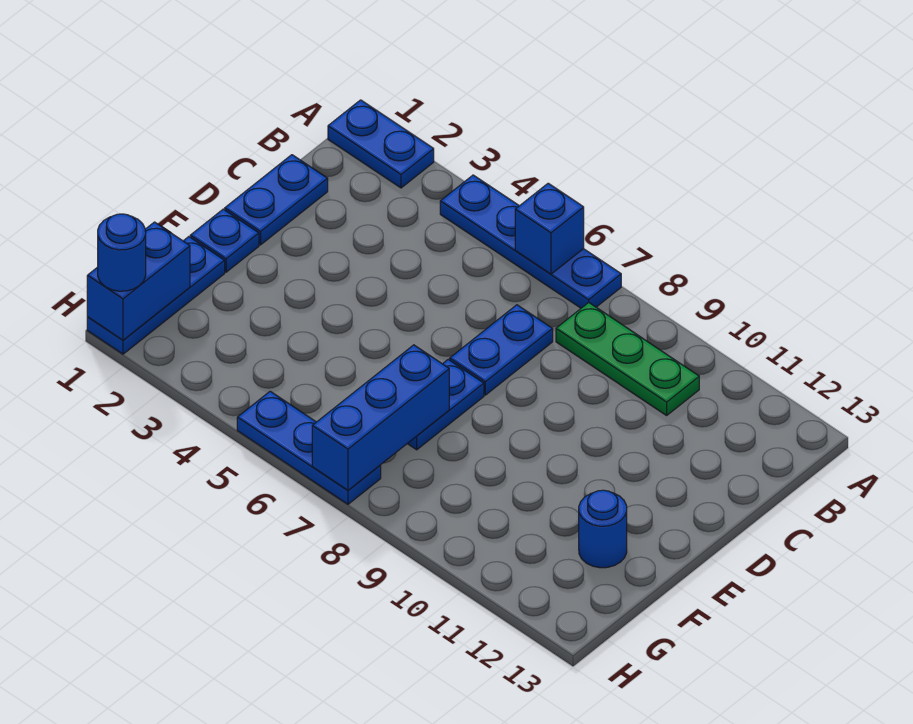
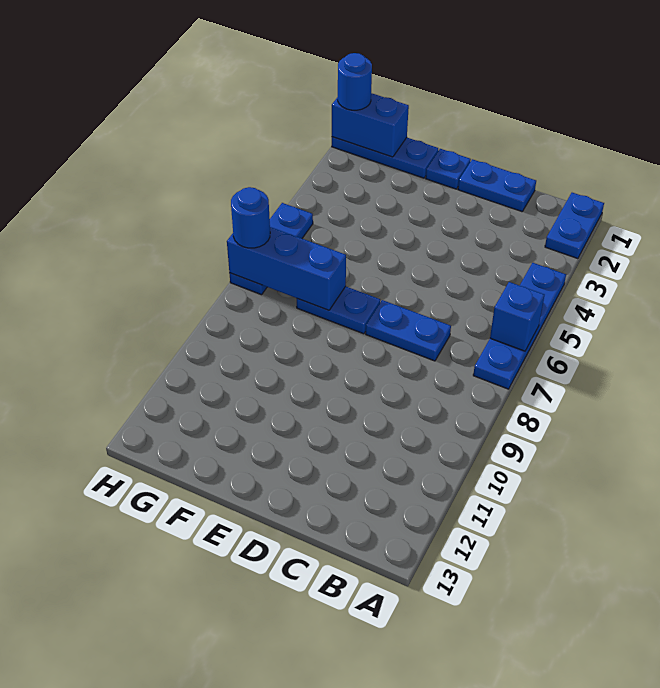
green plate B8:B10 level 1 -> none
blue round brick F12 level 1 -> blue round brick H7 level 3

